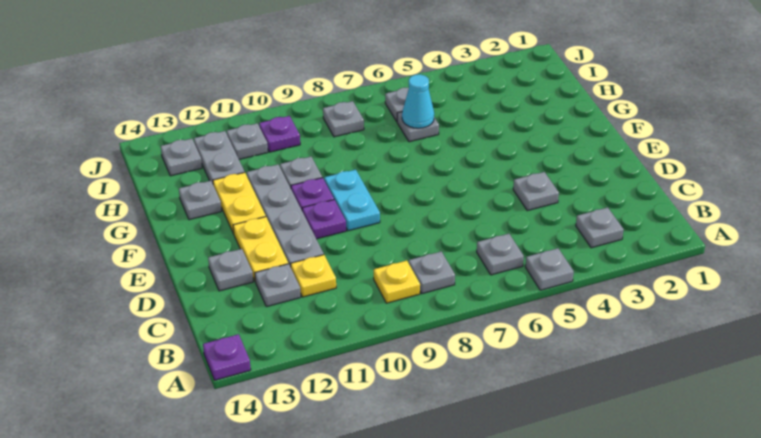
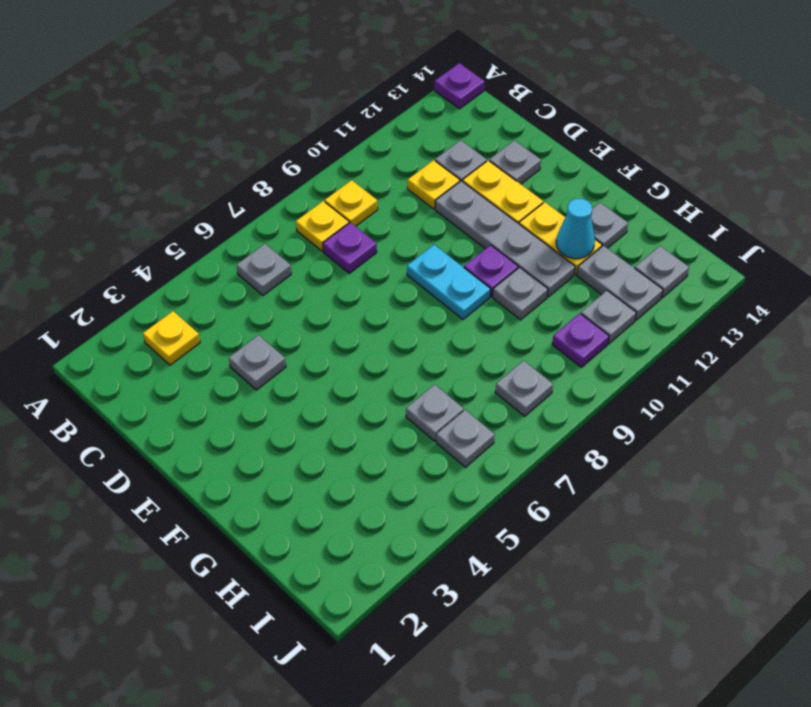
grey plate A5 level 1 -> none
grey plate B3 level 1 -> yellow plate B3 level 1
grey plate B8 level 1 -> yellow plate B8 level 1
purple plate E10 level 1 -> purple plate C8 level 1
cyan cone H6 level 2 -> cyan cone G12 level 2

